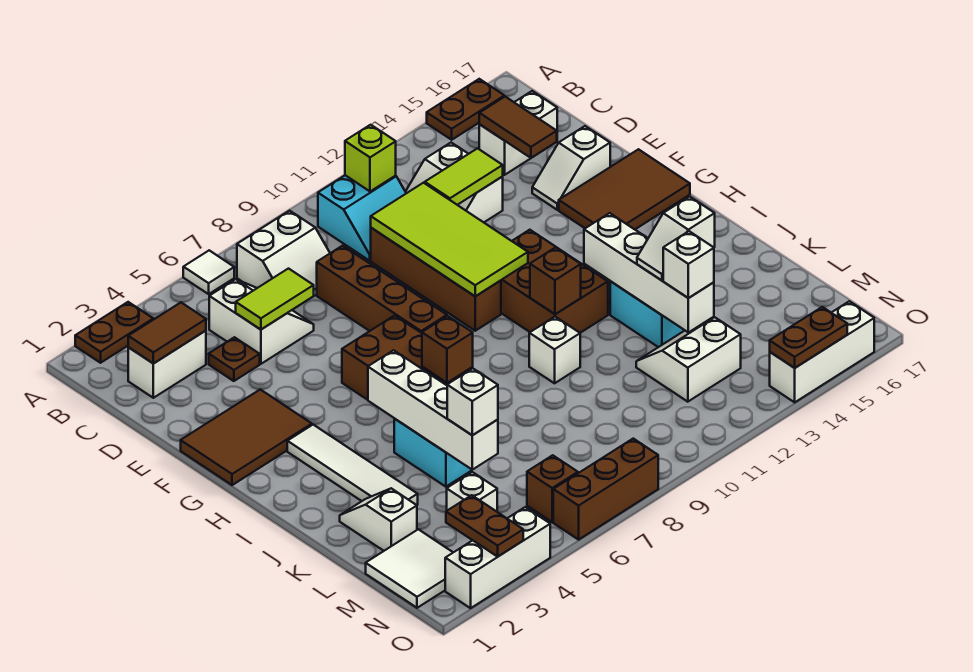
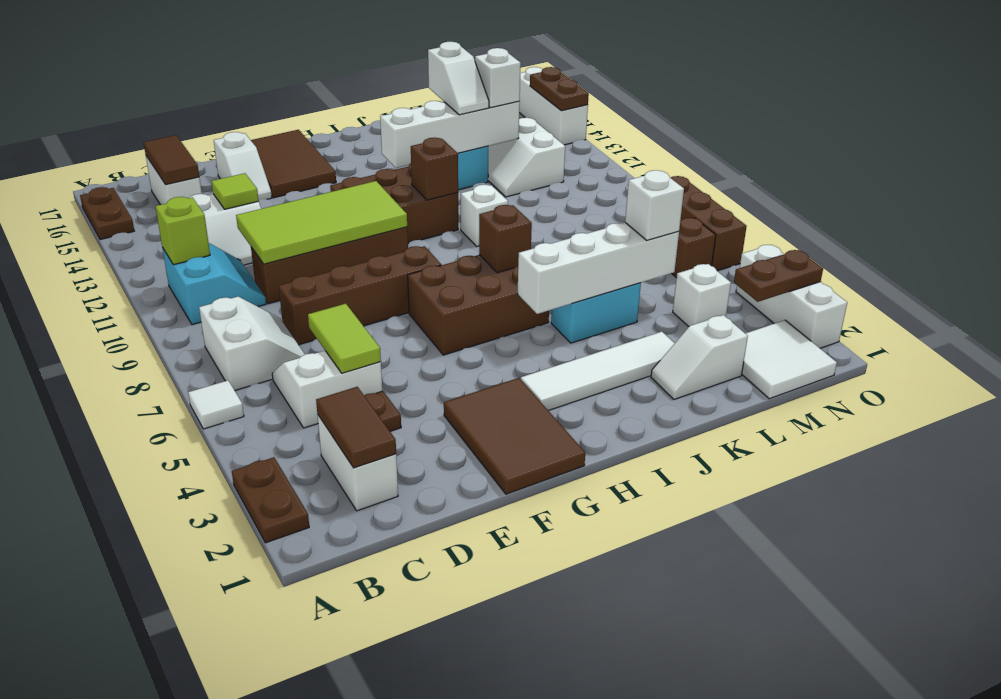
brown tile C15:D15 level 2 -> brown tile C15:C16 level 2
lime tile D12:D13 level 2 -> lime tile D13 level 2

